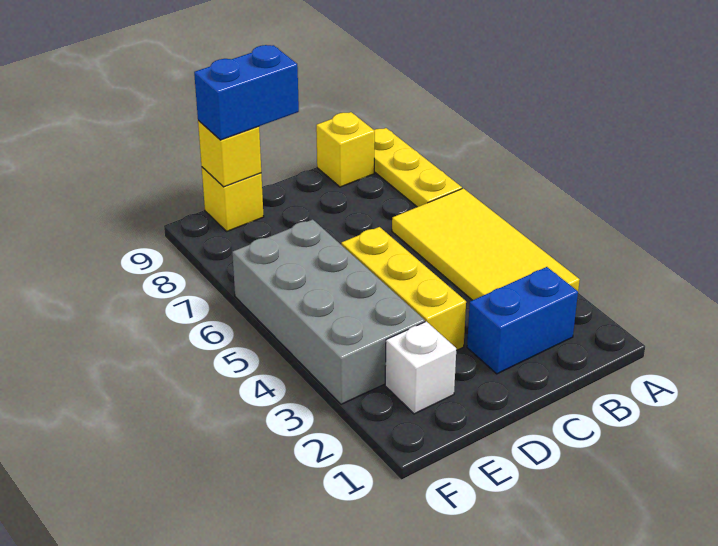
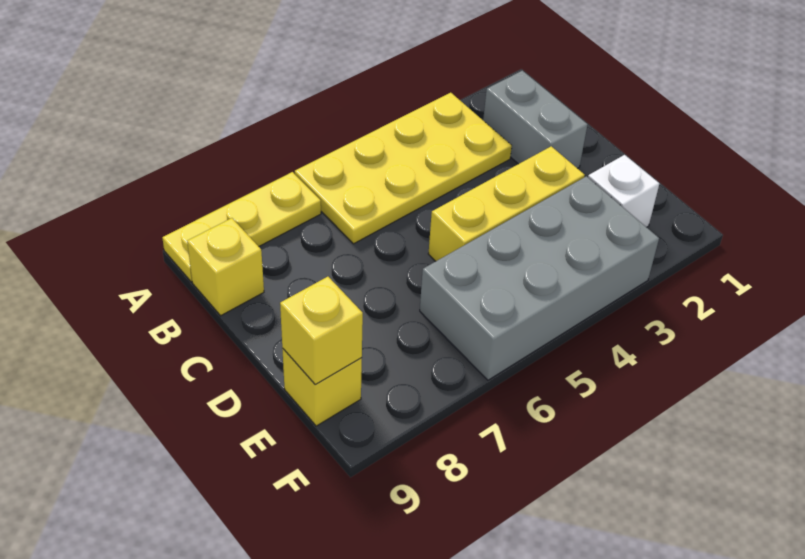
yellow tile A3:B6 level 1 -> yellow plate A3:B6 level 1
blue brick B2:C2 level 1 -> grey brick B2:C2 level 1
blue brick D9:E9 level 3 -> none

